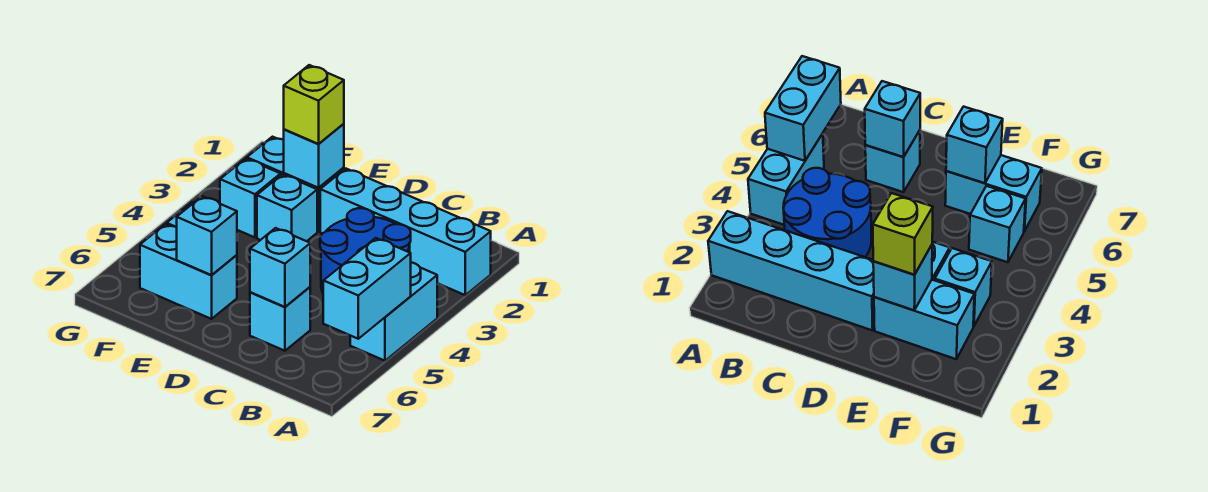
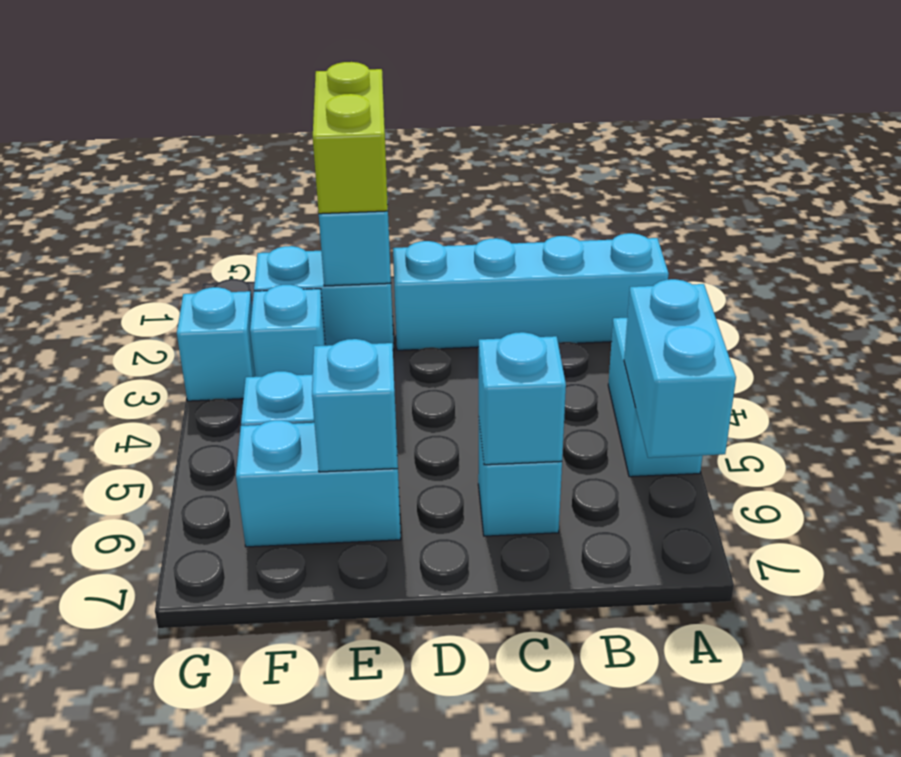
blue round brick B3:C4 level 1 -> none
lime brick E2 level 3 -> lime brick E1:E2 level 3
cyan brick E3 level 1 -> cyan brick G3 level 1

